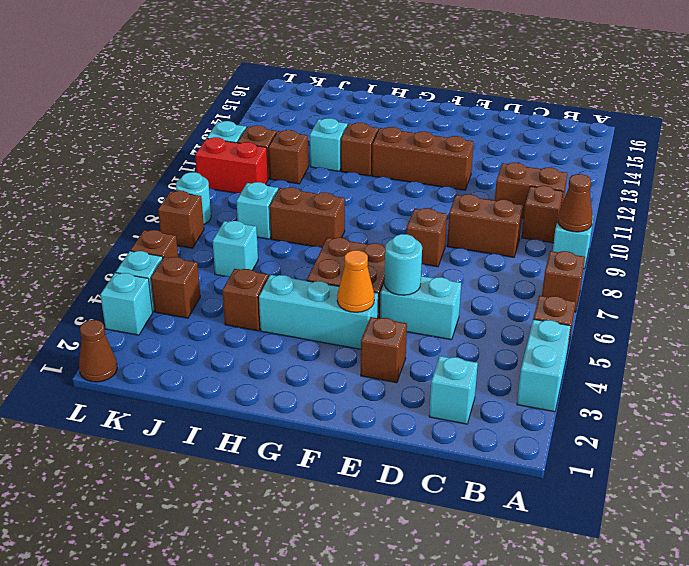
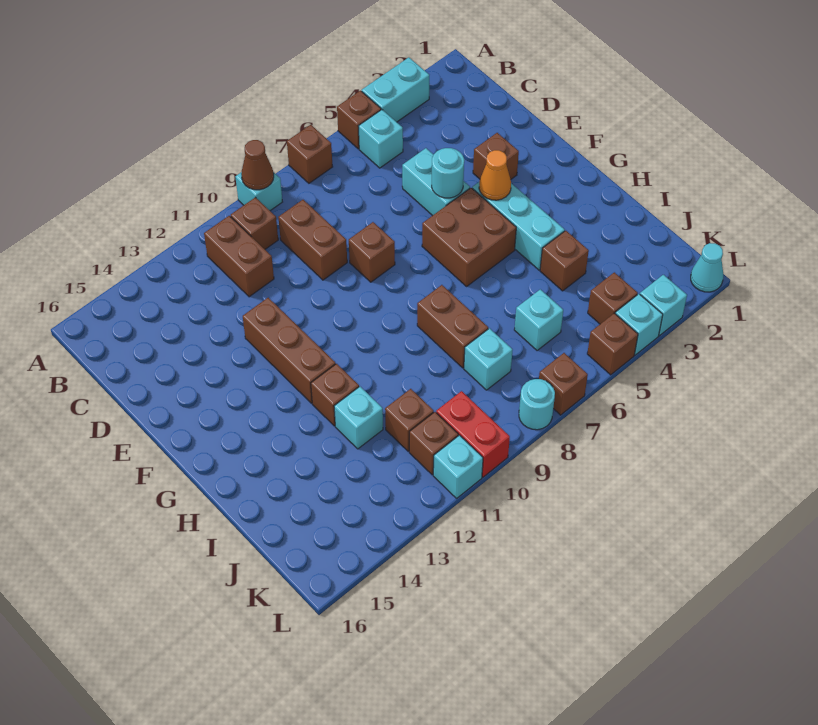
cyan brick C2 level 1 -> cyan brick B5 level 1
brown cone L1 level 1 -> cyan cone L1 level 1

